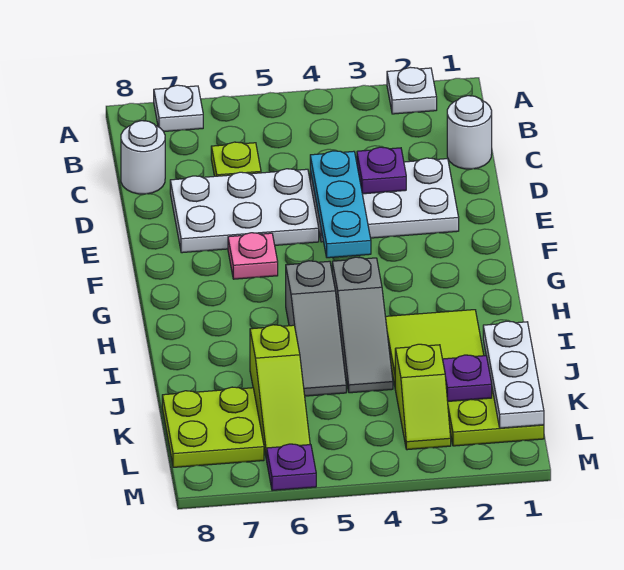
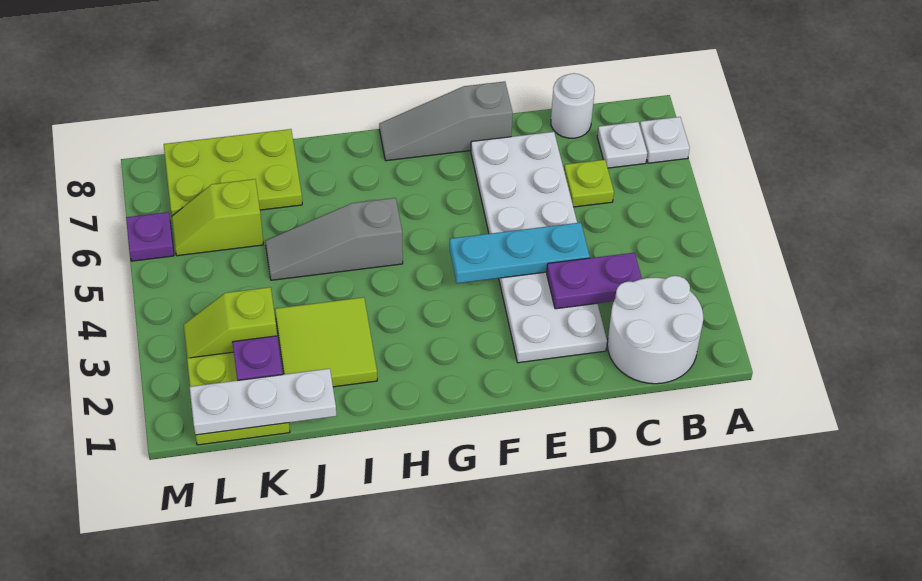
white plate A2 level 1 -> white plate B7 level 1
white round brick C1 level 1 -> white round brick B1:C2 level 1
purple plate D3 level 2 -> purple plate C3:D3 level 2
pink plate F6 level 1 -> none
grey slope H4:J4 level 1 top H -> grey slope E8:G8 level 1 top E
lime slope J6:L6 level 1 top J -> lime slope K6:L6 level 1 top K
lime plate K7:L8 level 1 -> lime plate J7:L8 level 1

